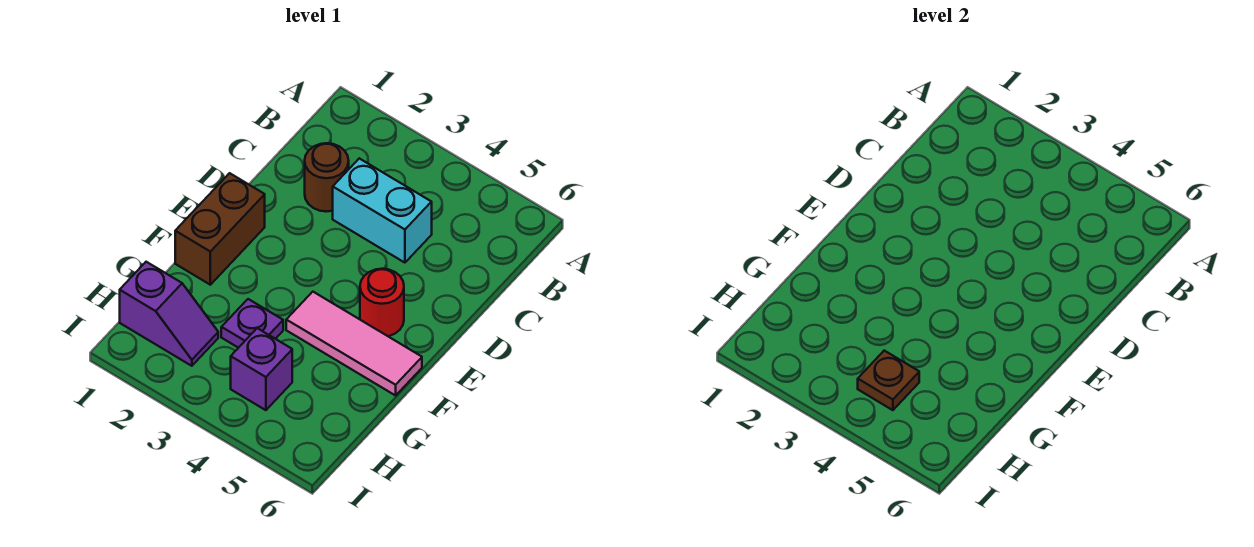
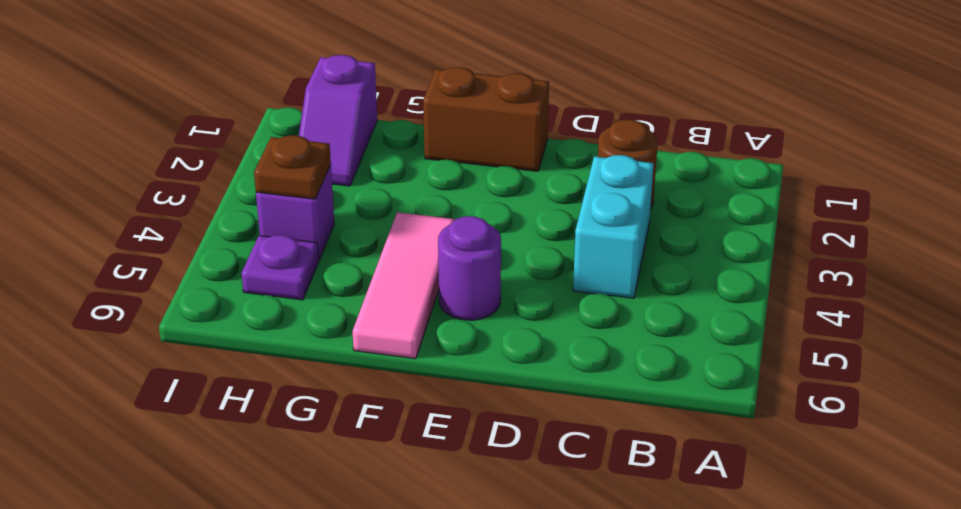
red round brick E5 level 1 -> purple round brick E5 level 1
purple plate G3 level 1 -> purple plate H5 level 1

